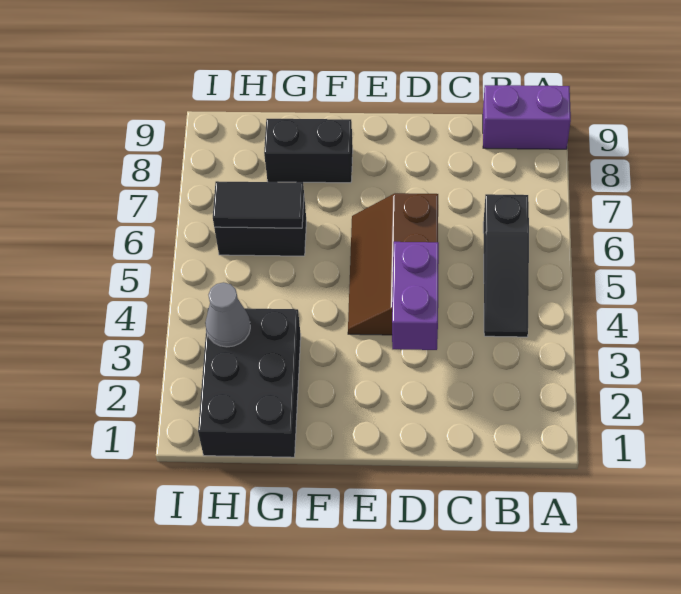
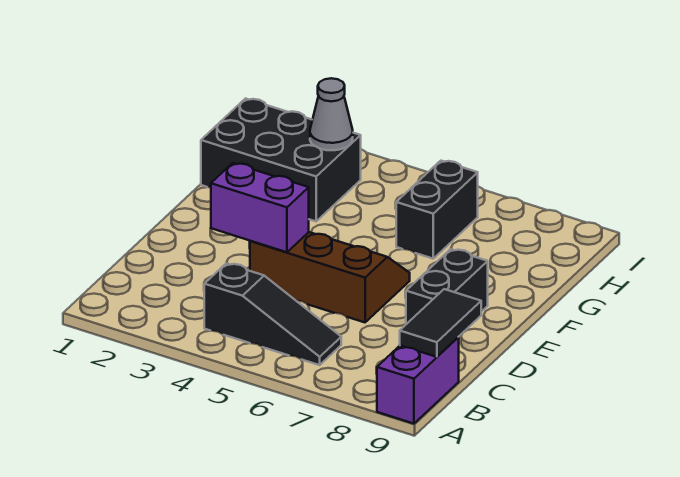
black slope B4:B6 level 1 top 6 -> black slope B4:B6 level 1 top 4
black brick F8:G8 level 1 -> black brick D8:E8 level 1
black tile G6:H6 level 2 -> black tile B9:C9 level 2

